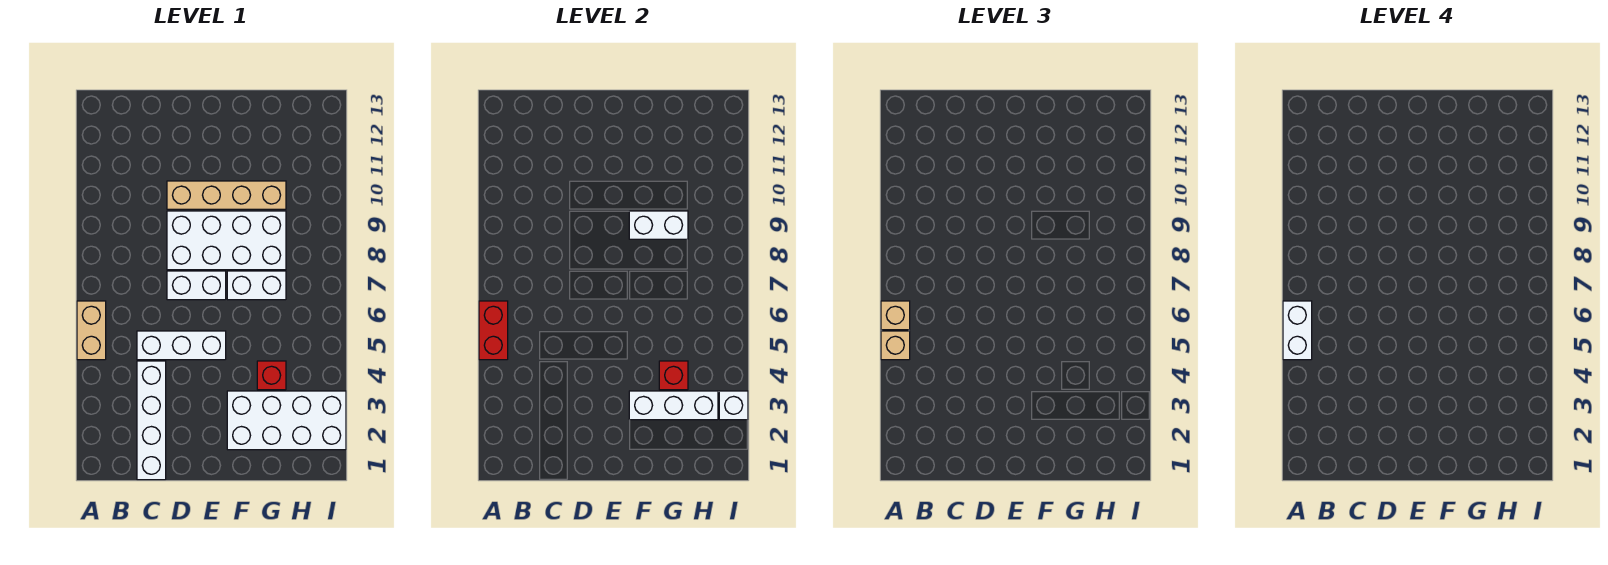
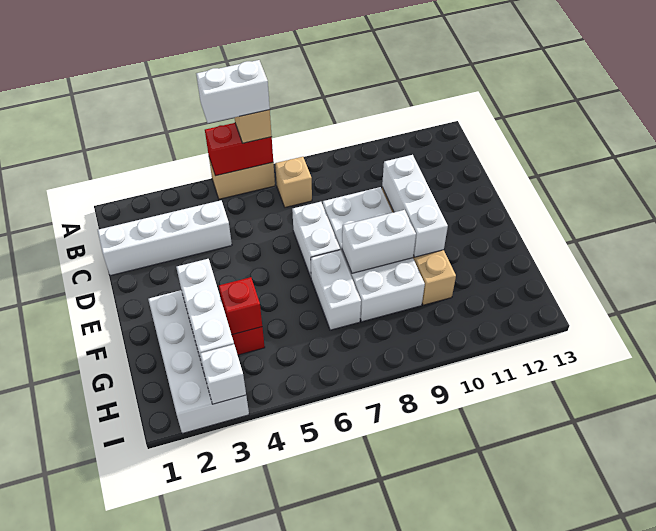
tan brick A5 level 3 -> tan brick B7 level 1
white brick C5:E5 level 1 -> white brick D10:F10 level 2
white brick F9:G9 level 2 -> white brick F8:F9 level 2

